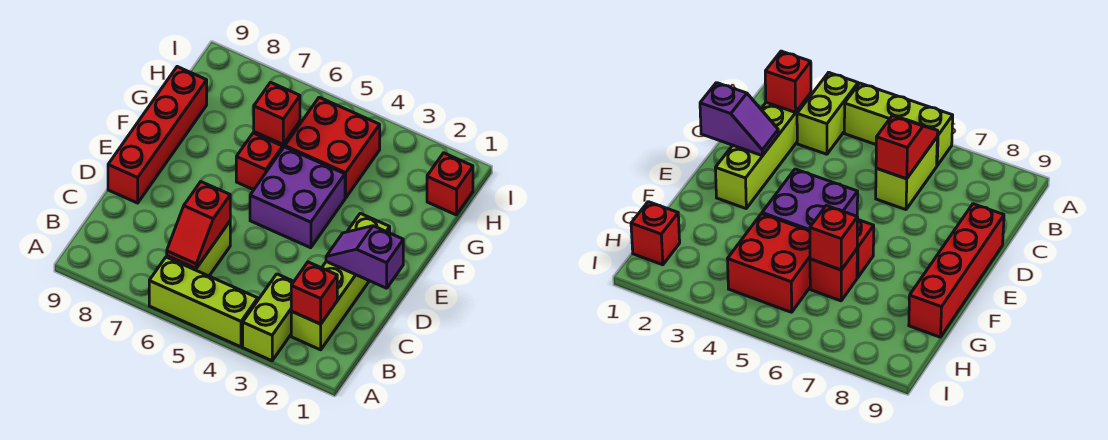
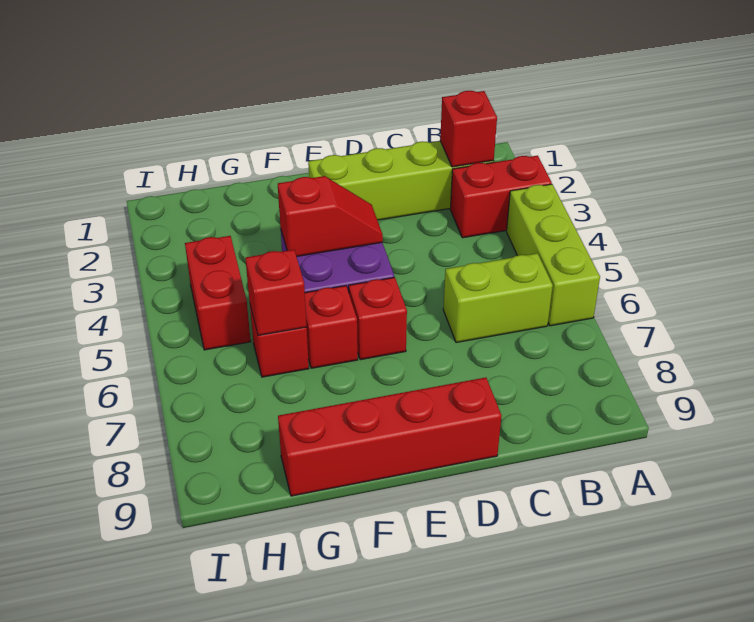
lime brick A3:B3 level 1 -> red brick A3:B3 level 1
red slope B6:C6 level 2 top C -> red slope E4:F4 level 2 top F
purple slope D1:D2 level 2 top 1 -> none
red brick G4:H5 level 1 -> red brick H4:H5 level 1
red brick H1 level 1 -> red brick E6 level 1

